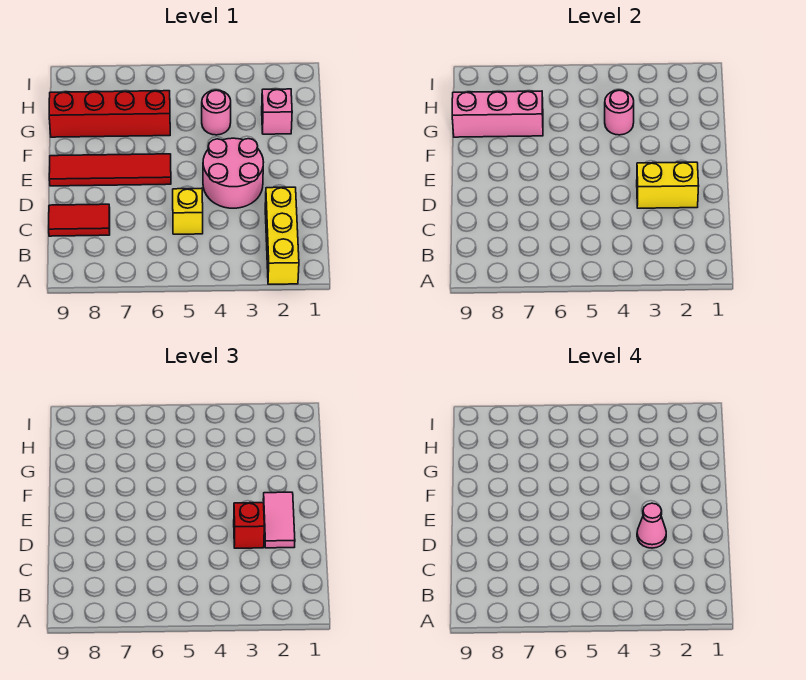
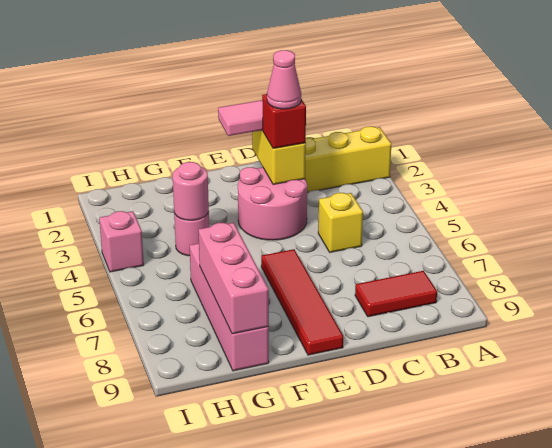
red tile C8:C9 level 1 -> red tile B8:C8 level 1
pink brick G2 level 1 -> pink brick I4 level 1
red brick G6:G9 level 1 -> pink brick G6:G9 level 1

